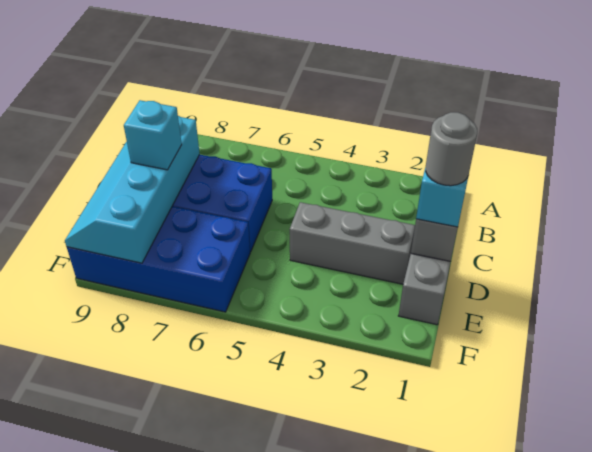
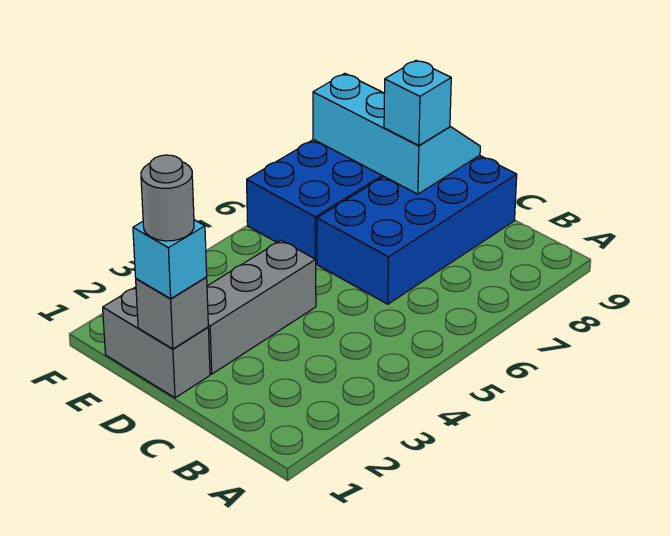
cyan slope C8:F9 level 2 top 8 -> cyan slope D8:F9 level 2 top 8

